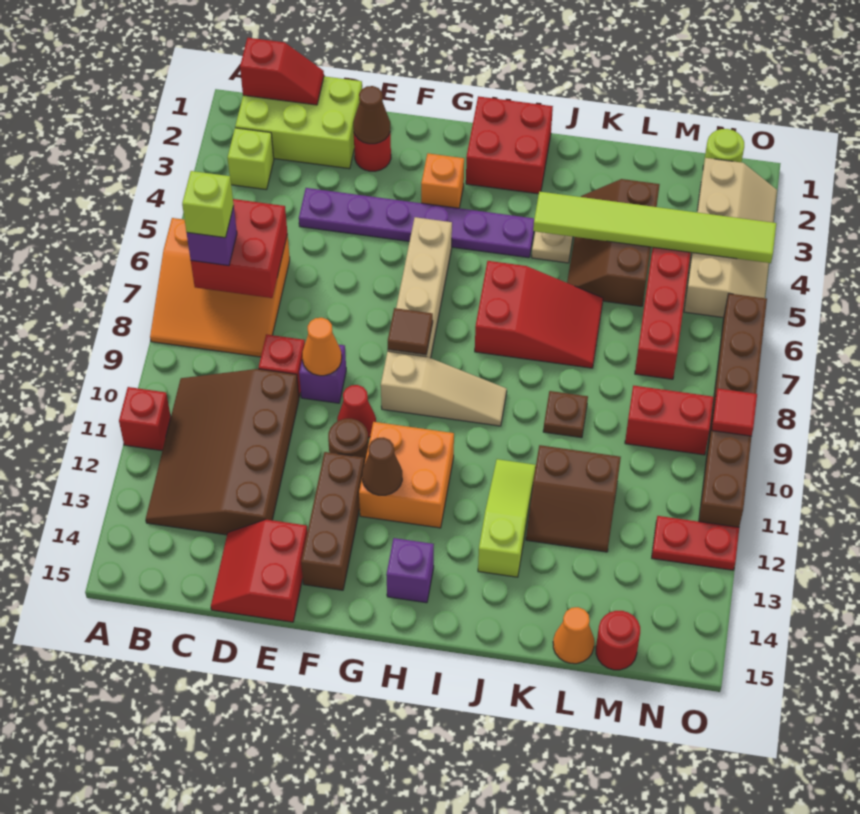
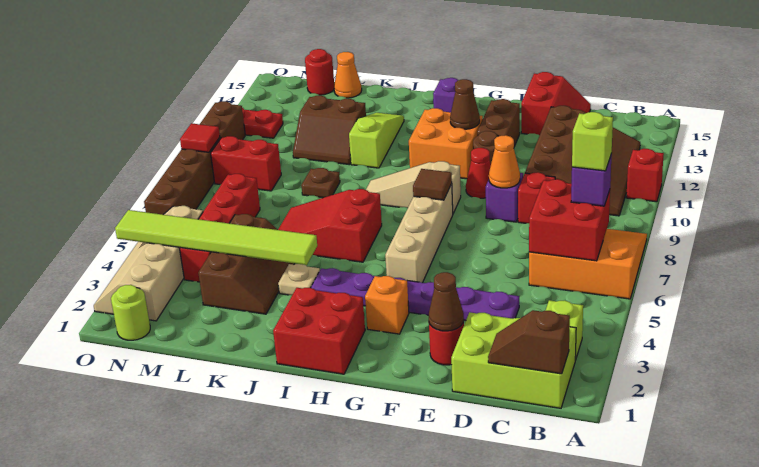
red slope B1:C1 level 2 top B -> brown slope B1:C1 level 2 top B
brown brick F12:F14 level 1 -> brown brick F12:F13 level 1
lime slope J11:J13 level 1 top 13 -> lime slope J11:J13 level 1 top 11
brown slope K11:L12 level 1 top 11 -> brown slope K11:L12 level 1 top 12

